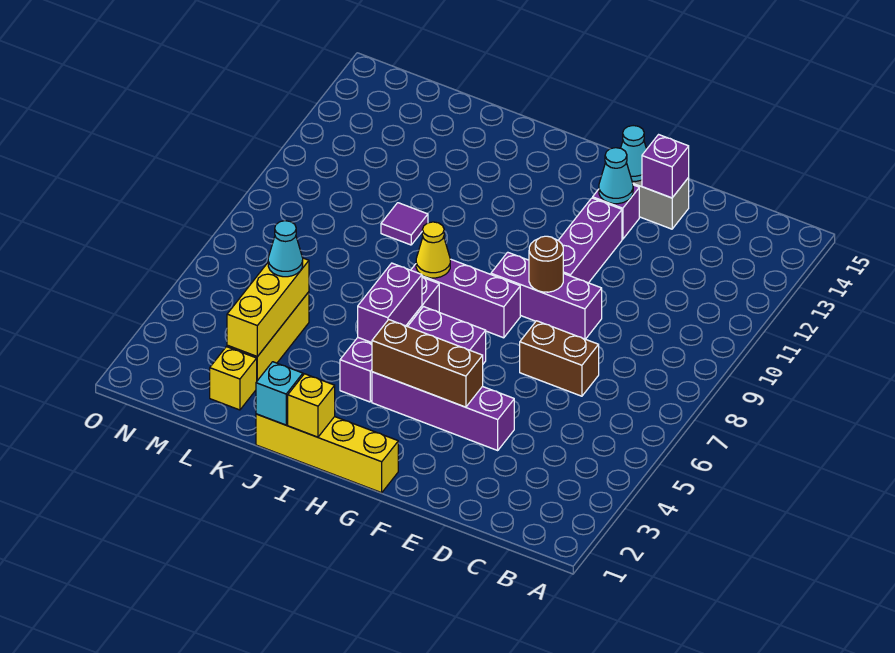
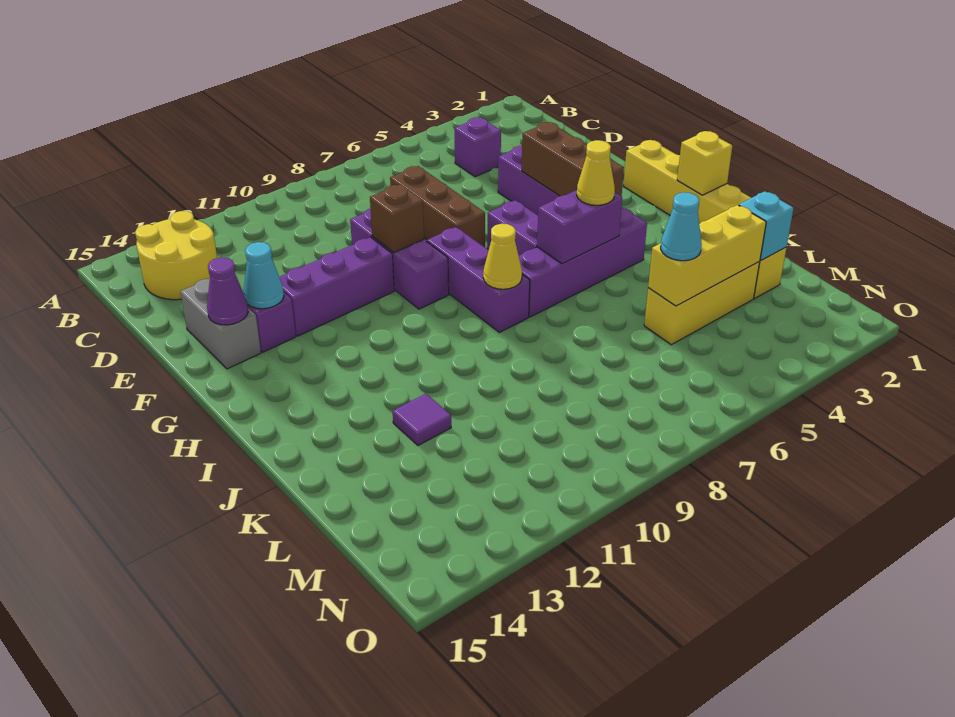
none -> yellow round brick B13:C14 level 1
brown brick D7:E7 level 1 -> brown brick D7:F7 level 1
purple brick E14 level 2 -> purple brick C4 level 1
brown round brick F9 level 2 -> brown brick F9 level 2
cyan cone F14 level 2 -> purple cone F14 level 2
none -> yellow cone I5 level 3
cyan brick J1 level 2 -> cyan brick L2 level 2
purple tile K10 level 1 -> purple tile K12 level 1

